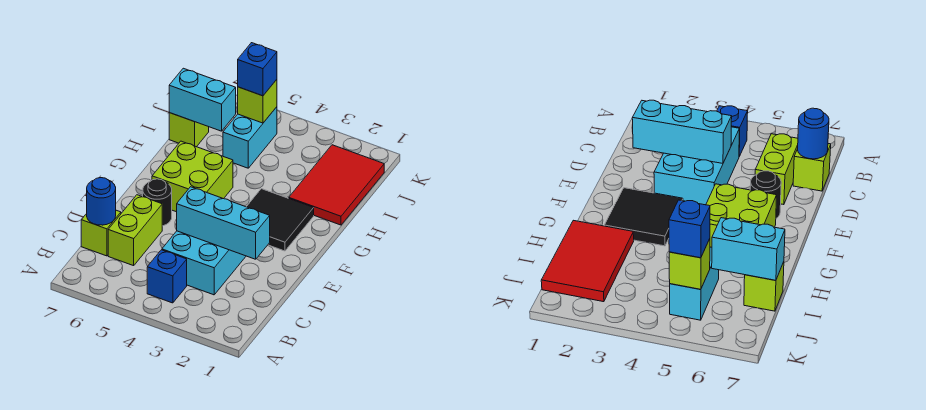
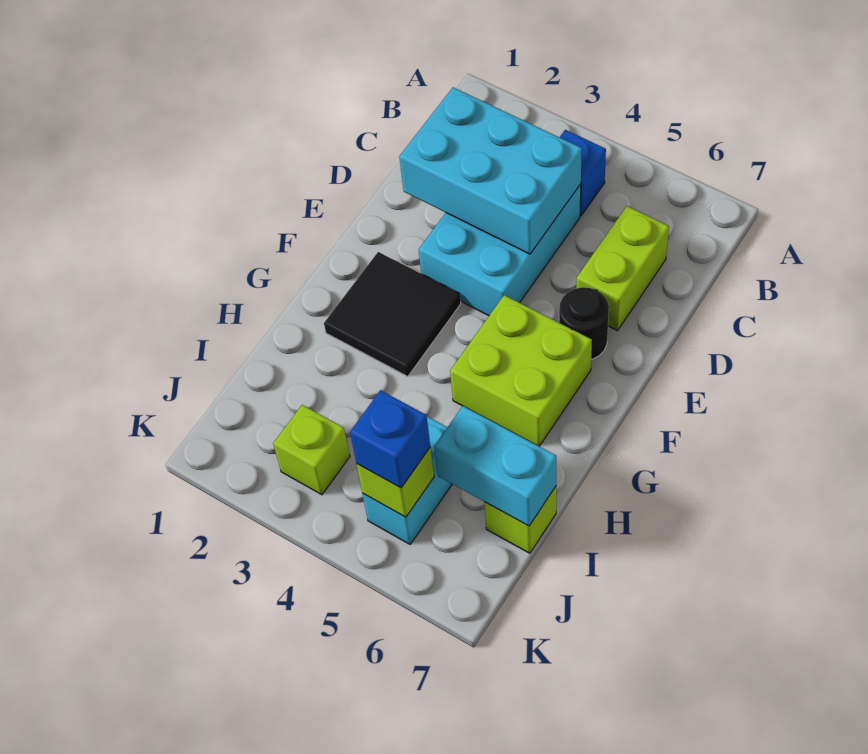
lime brick C7 level 1 -> lime brick J3 level 1
blue round brick C7 level 2 -> none
cyan brick D2:D4 level 2 -> cyan brick C2:D4 level 2
red tile H1:J2 level 1 -> none

